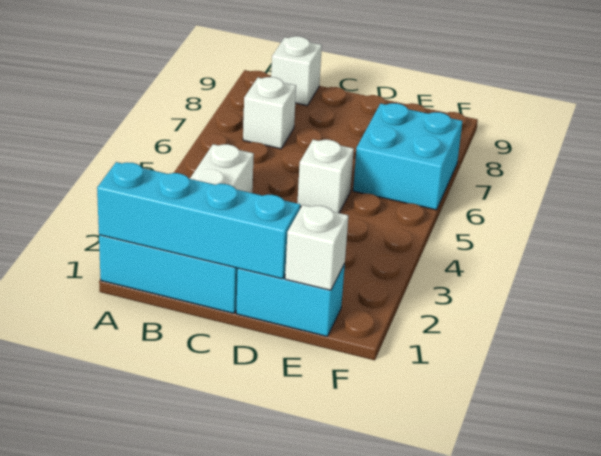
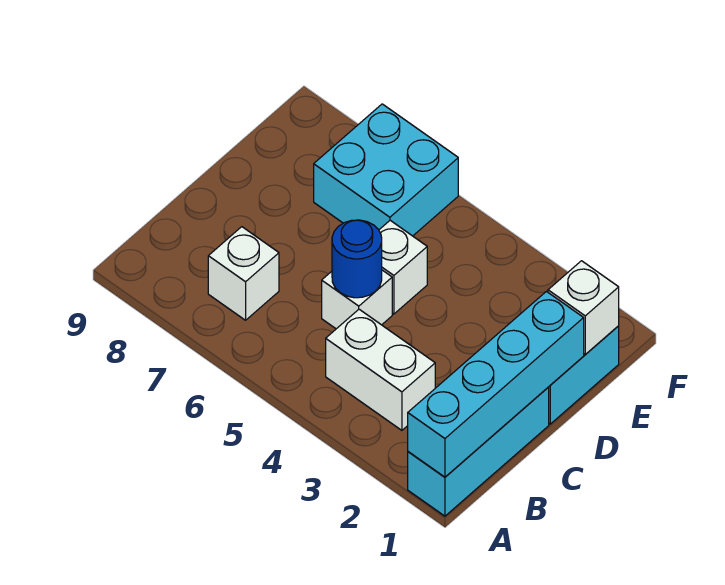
white brick B9 level 1 -> white brick C5 level 1
none -> blue round brick C5 level 2

